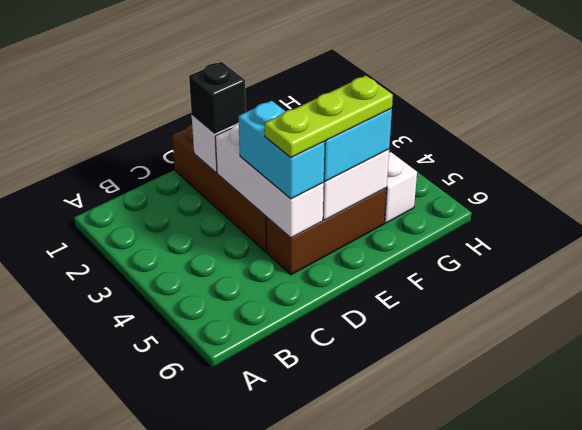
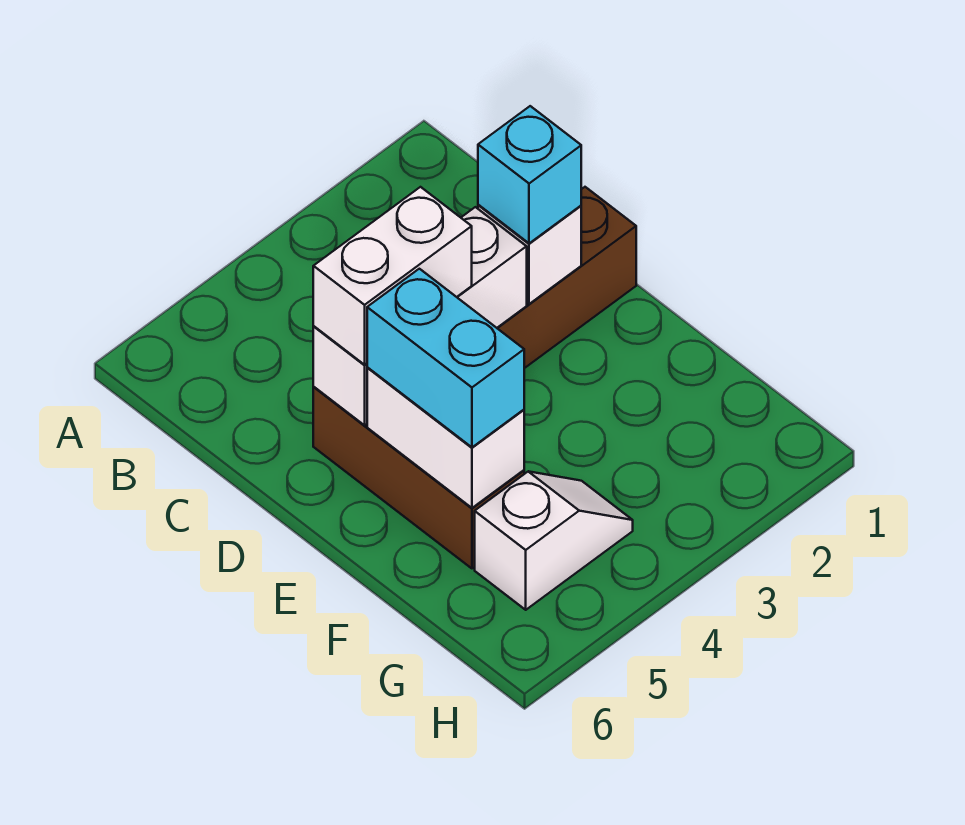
black brick D2 level 3 -> cyan brick D2 level 3
cyan brick D4:D5 level 3 -> white brick D4:D5 level 3
lime plate D5:F5 level 4 -> none

